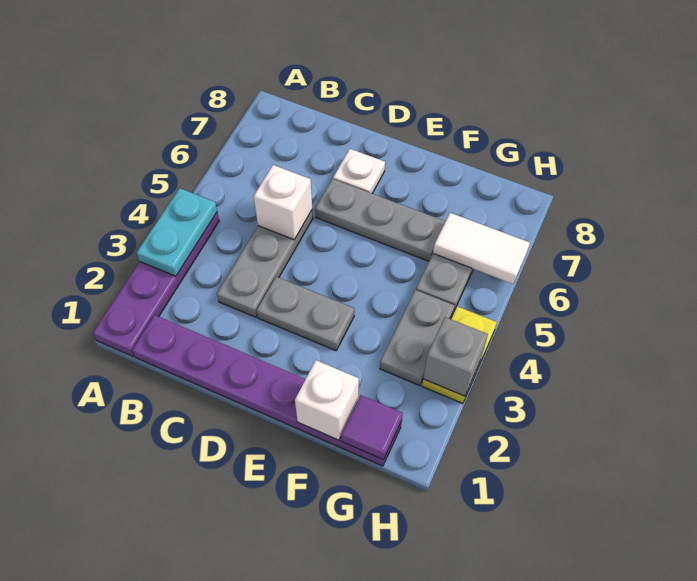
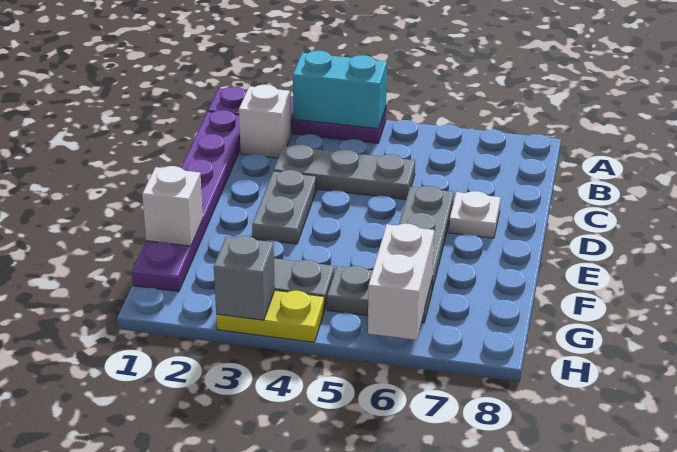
cyan plate A3:A4 level 2 -> cyan brick A3:A4 level 2
white brick C5 level 2 -> white brick B2 level 1
purple tile G1 level 2 -> none
white tile G6:H6 level 2 -> white brick G6:H6 level 2

